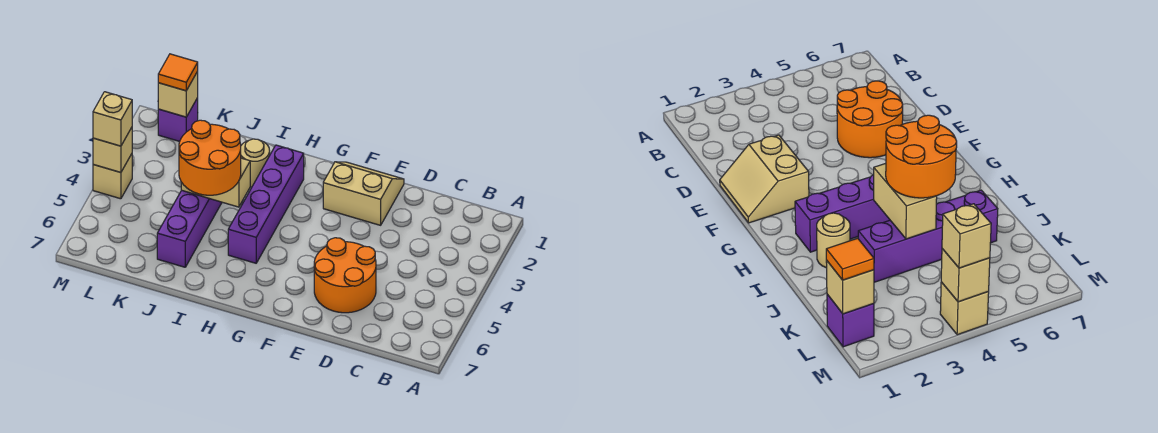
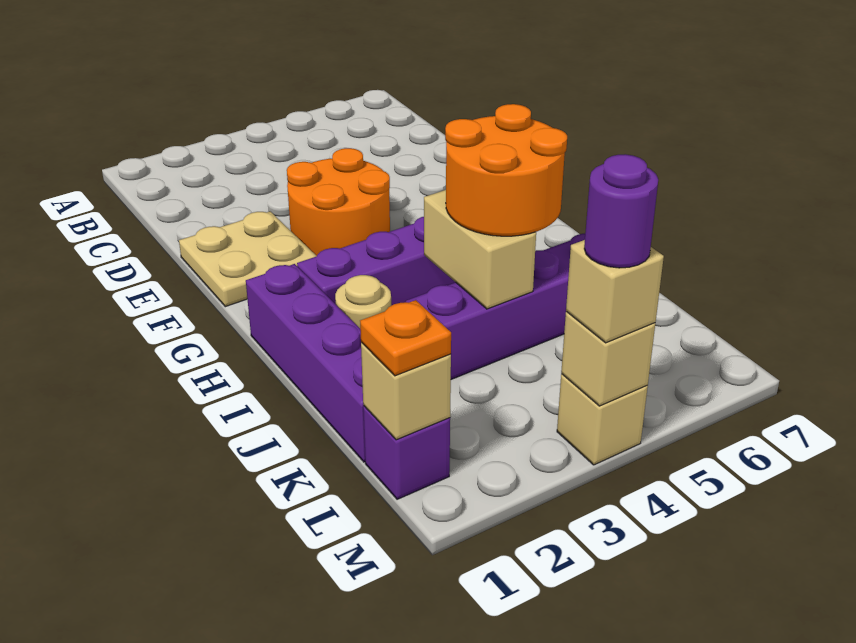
orange round brick D5:E6 level 1 -> orange round brick E3:F4 level 1
tan slope E1:F2 level 1 top 2 -> tan plate E1:F2 level 1
none -> purple brick H1:K1 level 1
orange tile L1 level 3 -> orange plate L1 level 3
none -> purple round brick M4 level 4

